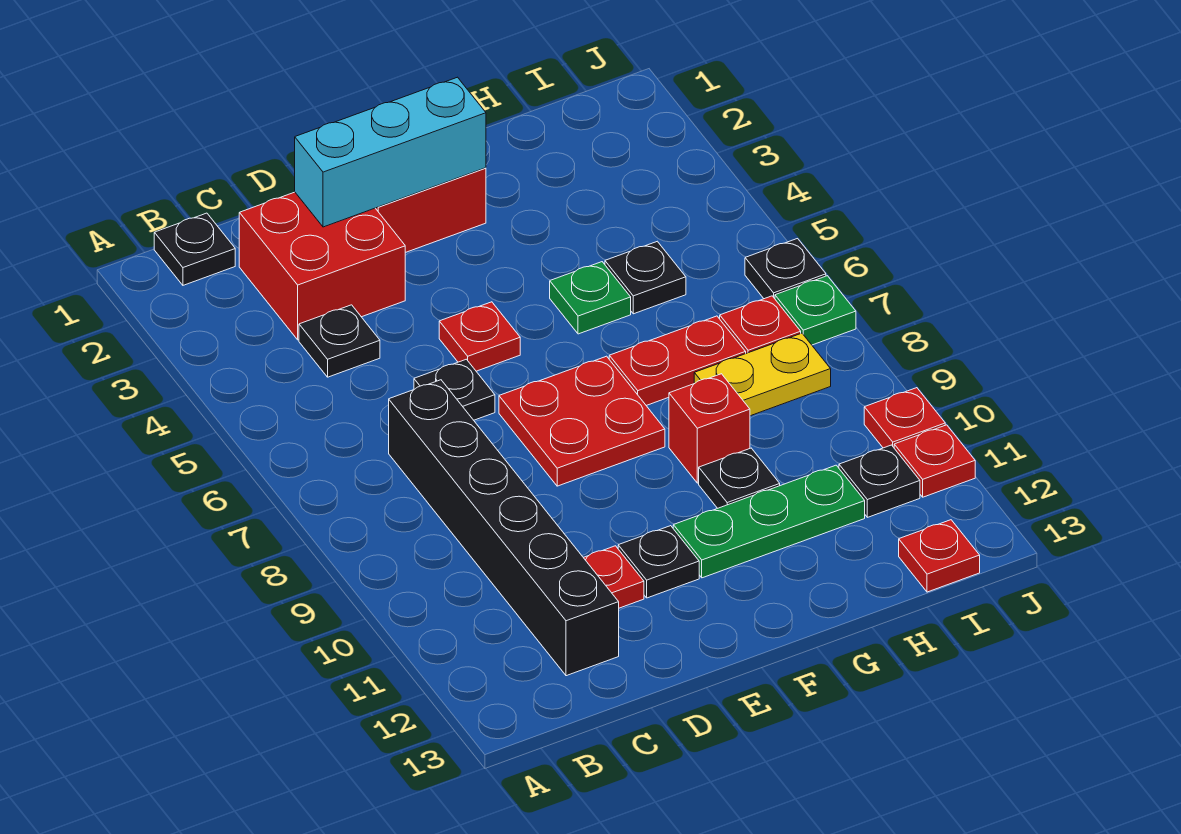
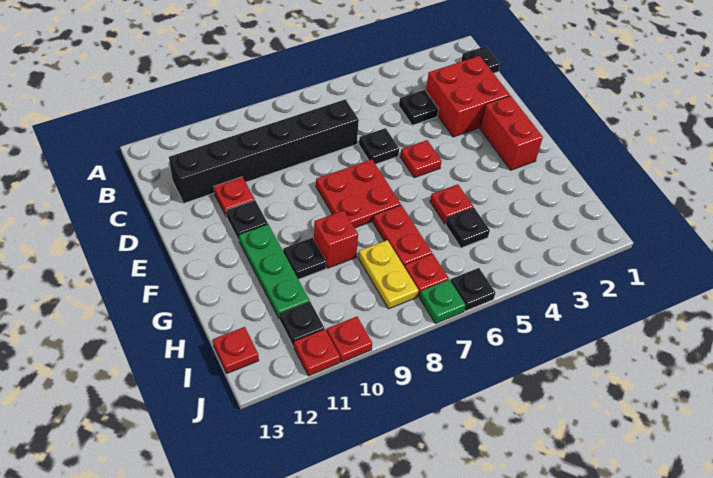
cyan brick D2:F2 level 2 -> none
green plate G5 level 1 -> red plate G5 level 1

